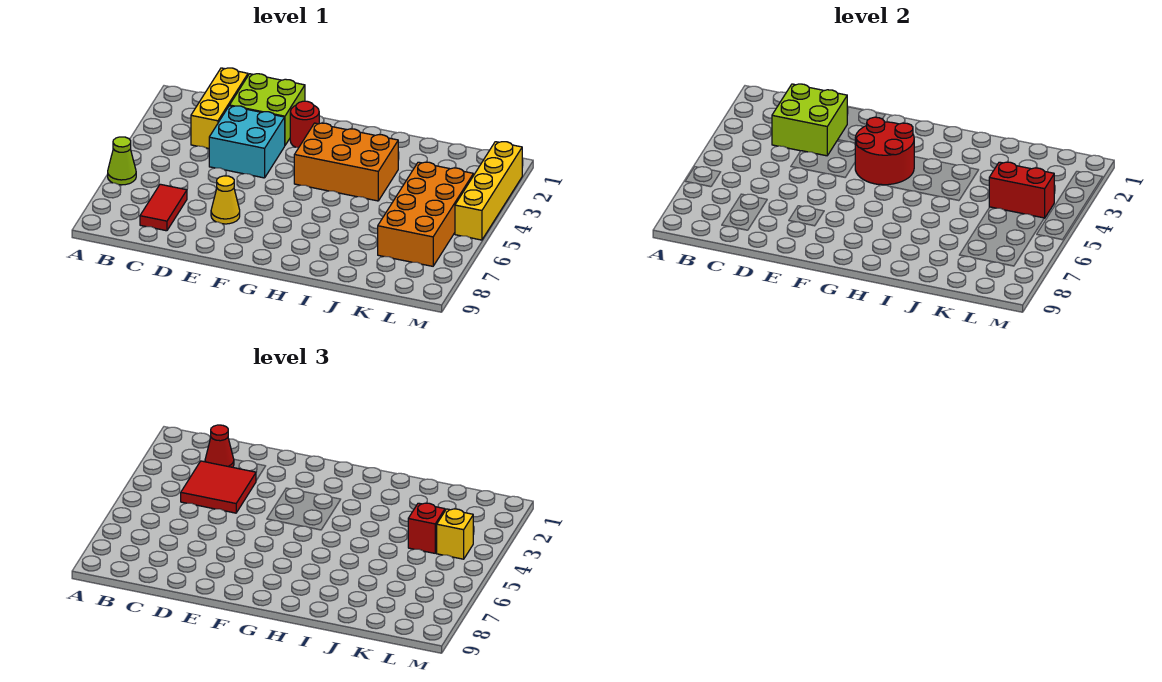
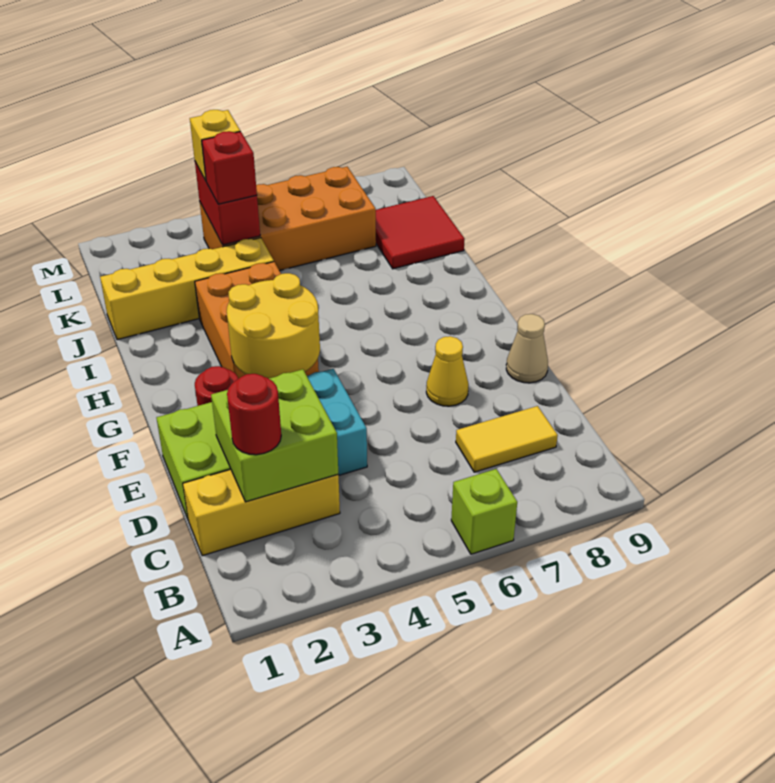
lime cone A6 level 1 -> lime brick A6 level 1
red cone C2 level 3 -> red round brick C2 level 3
red tile C3:D4 level 3 -> red tile J8:K9 level 1
red tile C7:C8 level 1 -> yellow tile C7:C8 level 1
none -> tan cone E9 level 1
red round brick F3:G4 level 2 -> yellow round brick F3:G4 level 2
yellow brick M2:M5 level 1 -> yellow brick J1:J4 level 1

